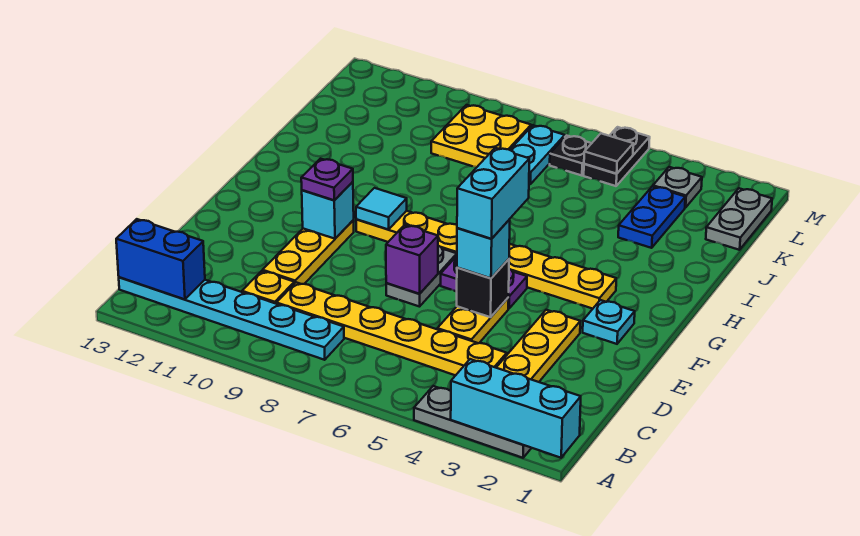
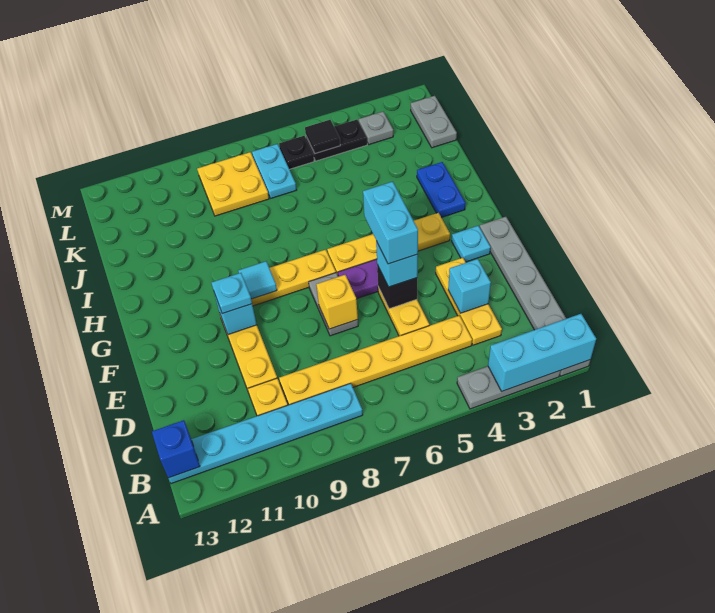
none -> grey plate A1:F1 level 1
blue brick B12:B13 level 2 -> blue brick B13 level 2
none -> cyan brick D3 level 2
purple brick E7 level 2 -> yellow brick E7 level 2
purple plate F10 level 3 -> cyan plate F10 level 3
blue plate J3:K3 level 1 -> blue plate H2:I2 level 1
black plate L5:M5 level 1 -> black plate L4:L5 level 1

